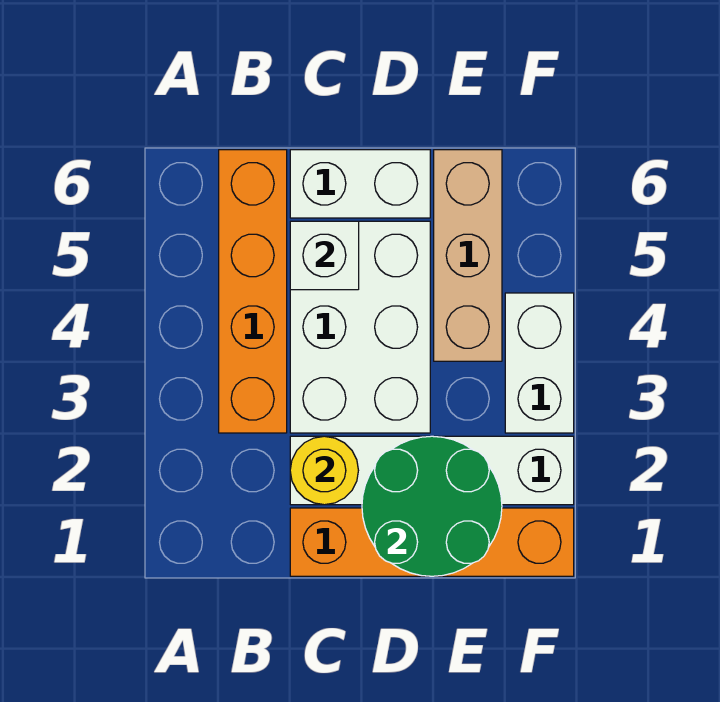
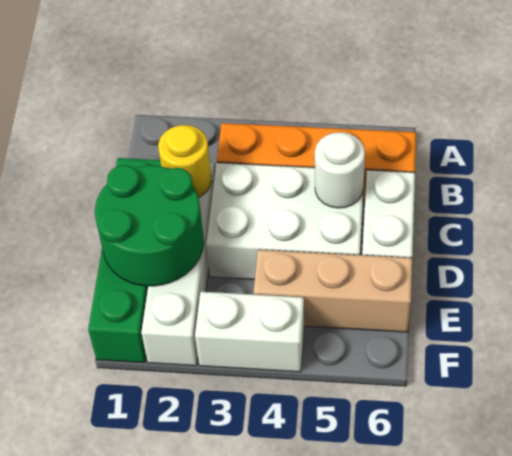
orange brick C1:F1 level 1 -> green brick C1:F1 level 1
white brick C5 level 2 -> white round brick C5 level 2

